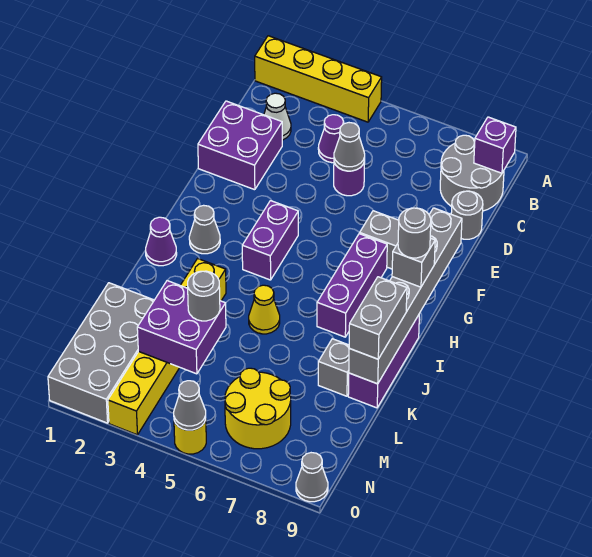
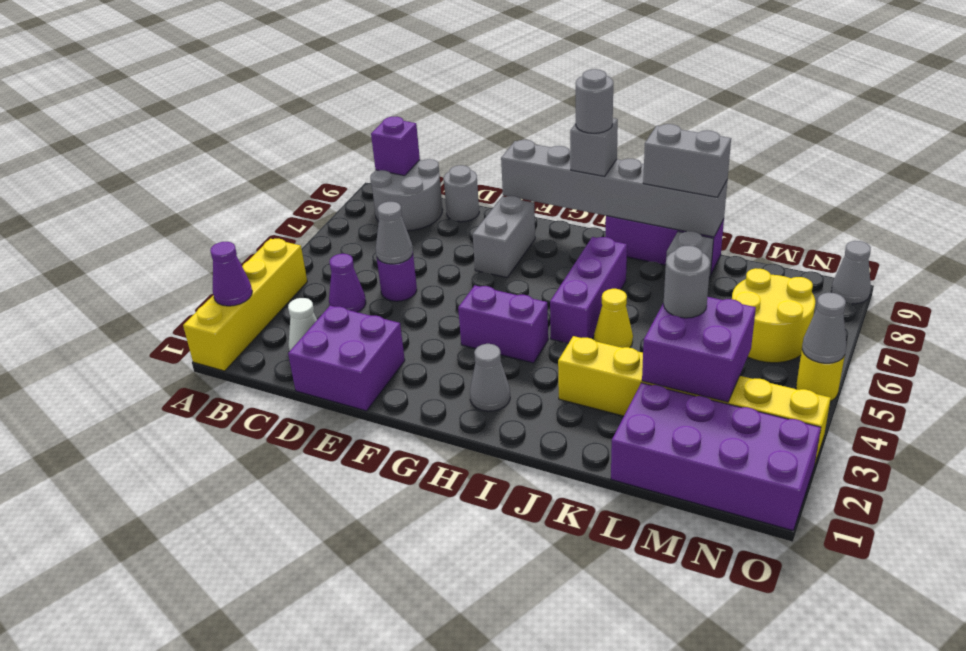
purple brick G7:I7 level 1 -> purple brick I5:I7 level 1
purple cone I1 level 1 -> purple cone A2 level 2
grey brick L1:O2 level 1 -> purple brick L1:O2 level 1

